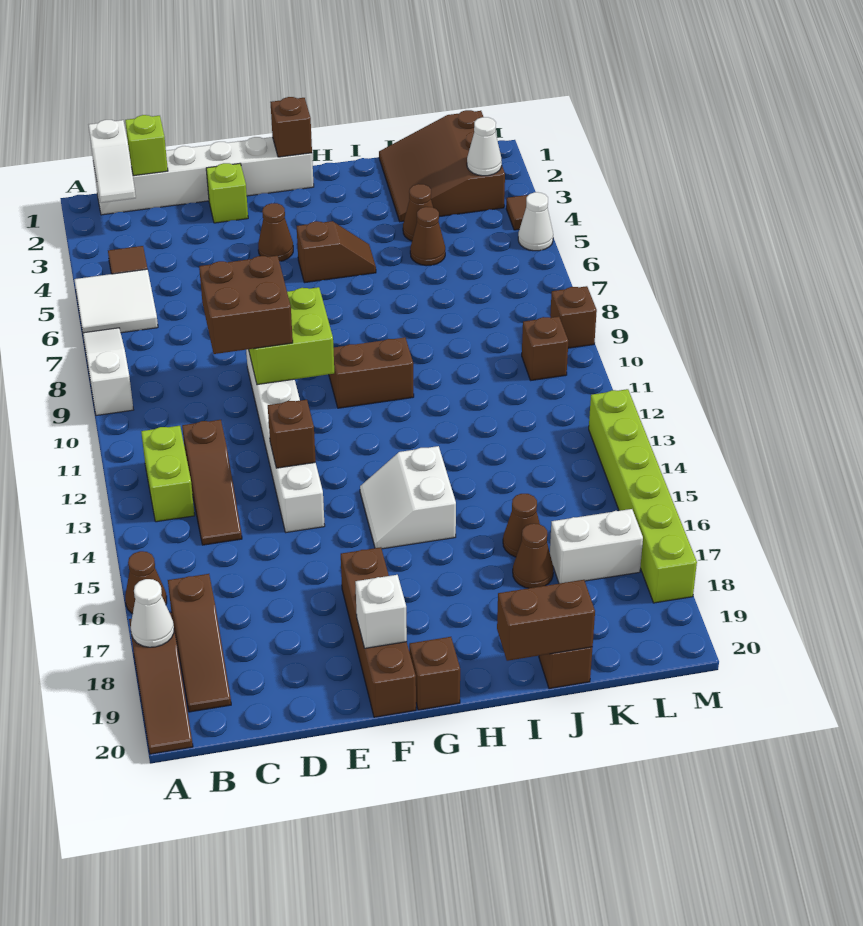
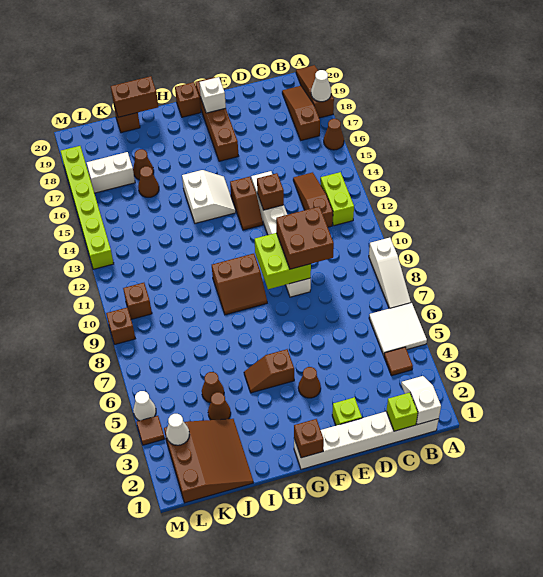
none -> brown slope F13:F14 level 1 top 14

